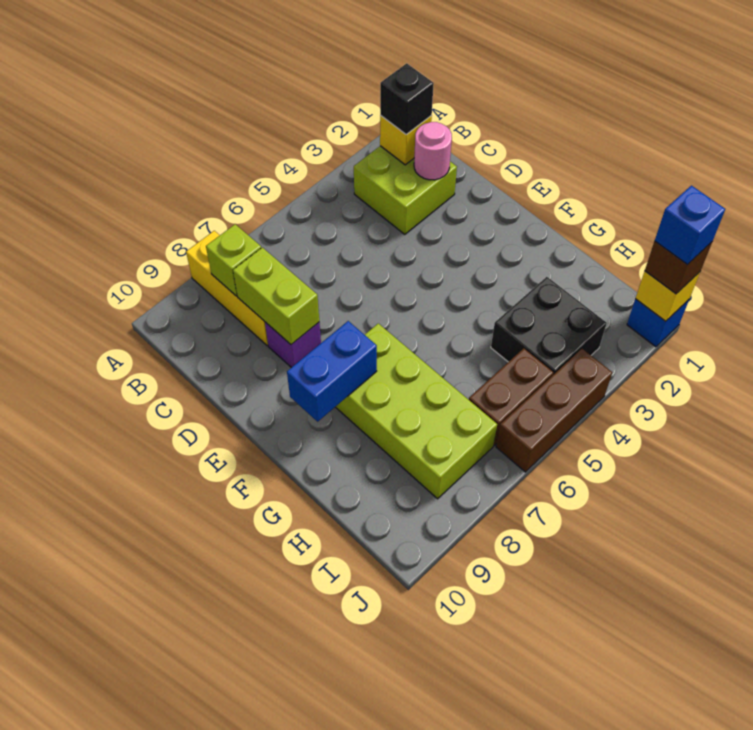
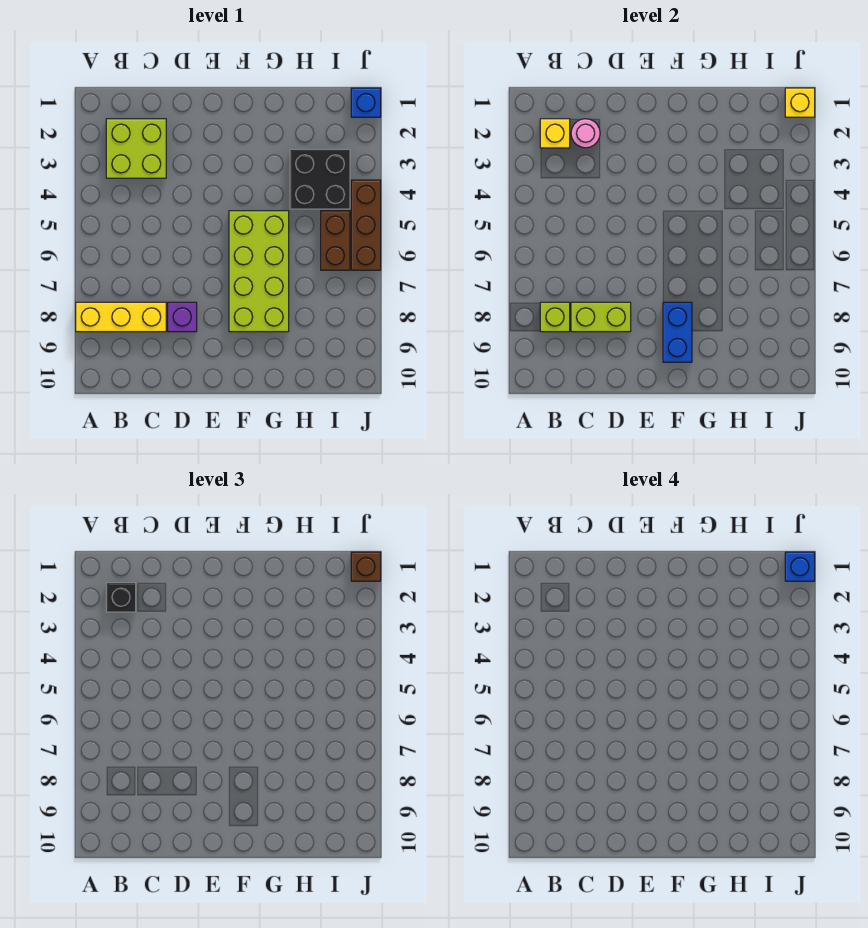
lime brick F7:I8 level 1 -> lime brick F5:G8 level 1

